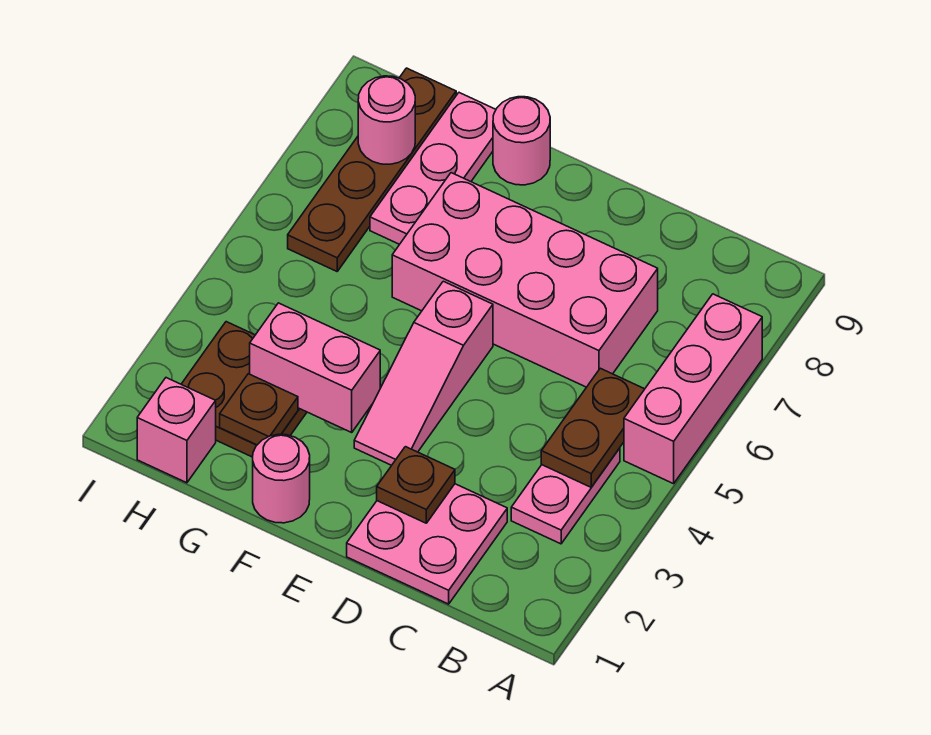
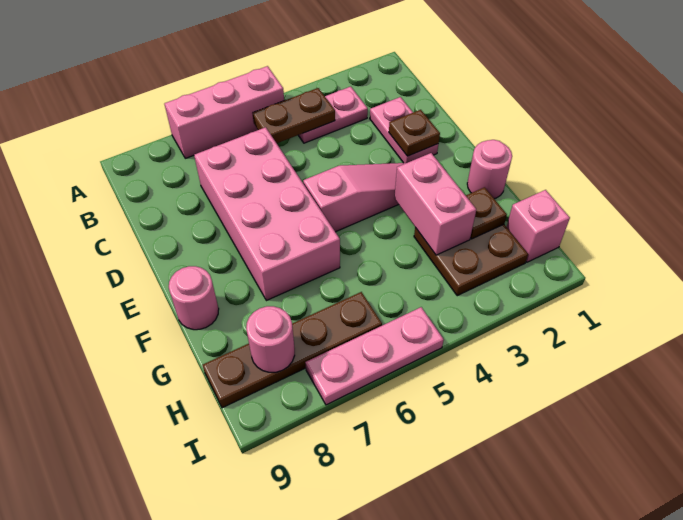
pink plate C1:D2 level 1 -> pink plate C2:D2 level 1
pink plate G7:G9 level 1 -> pink plate I5:I7 level 1

